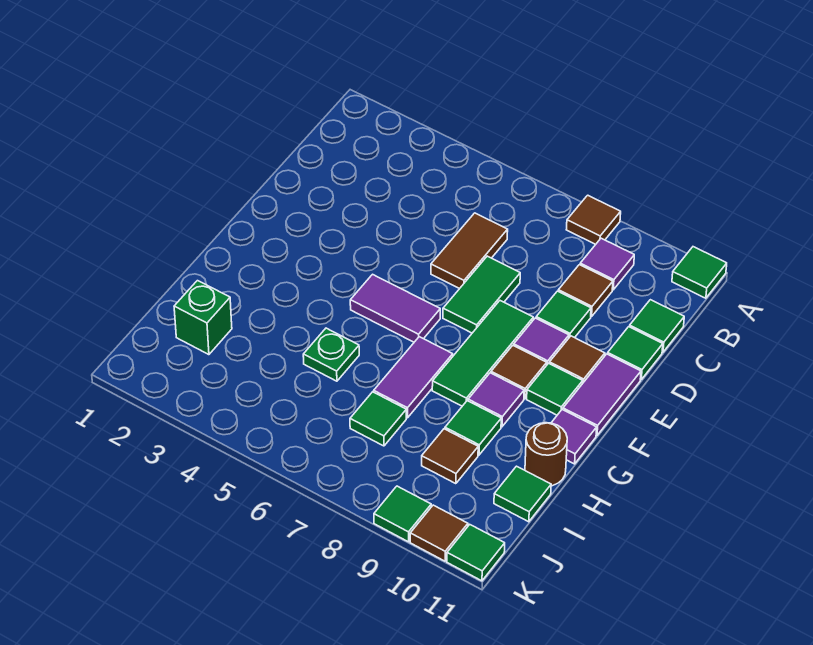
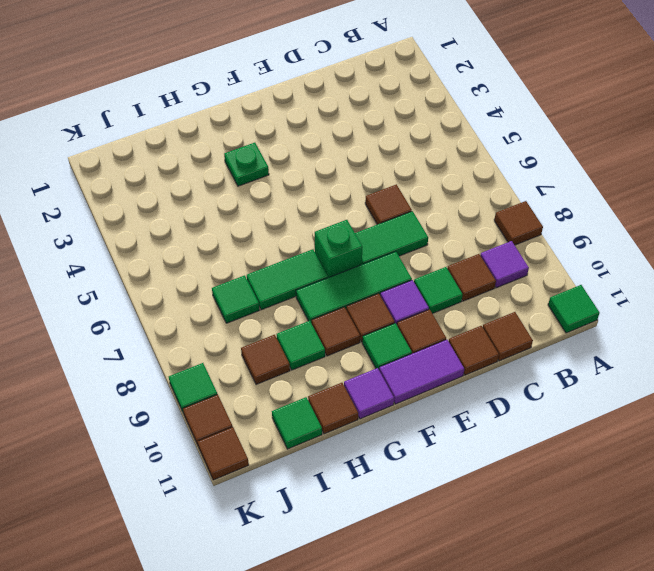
brown tile C6:D6 level 1 -> brown tile D6 level 1
green tile C11 level 1 -> brown tile C11 level 1
green tile D11 level 1 -> brown tile D11 level 1
purple tile F5:F6 level 1 -> none
purple tile G7:H7 level 1 -> green tile G7:H7 level 1
purple tile G9 level 1 -> brown tile G9 level 1
green plate H5 level 1 -> green plate G3 level 1
brown round brick H11 level 1 -> brown tile H11 level 1
green brick I2 level 1 -> green brick F7 level 1
green tile K11 level 1 -> brown tile K11 level 1

